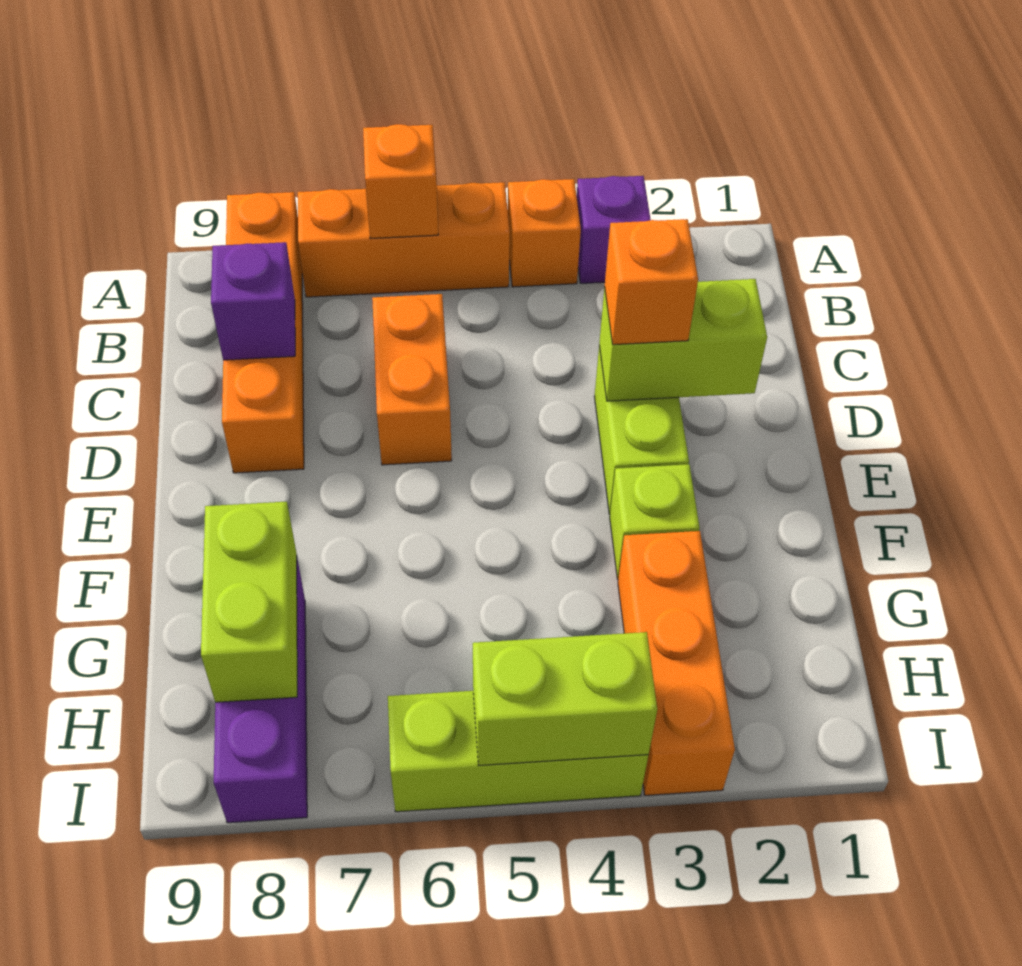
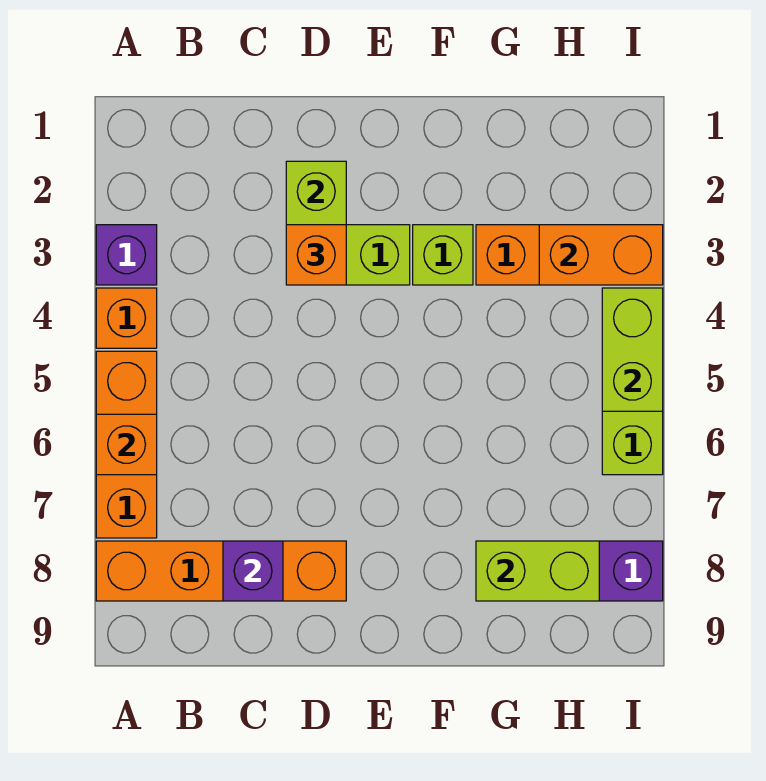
orange brick C6:D6 level 1 -> orange brick H3:I3 level 2

